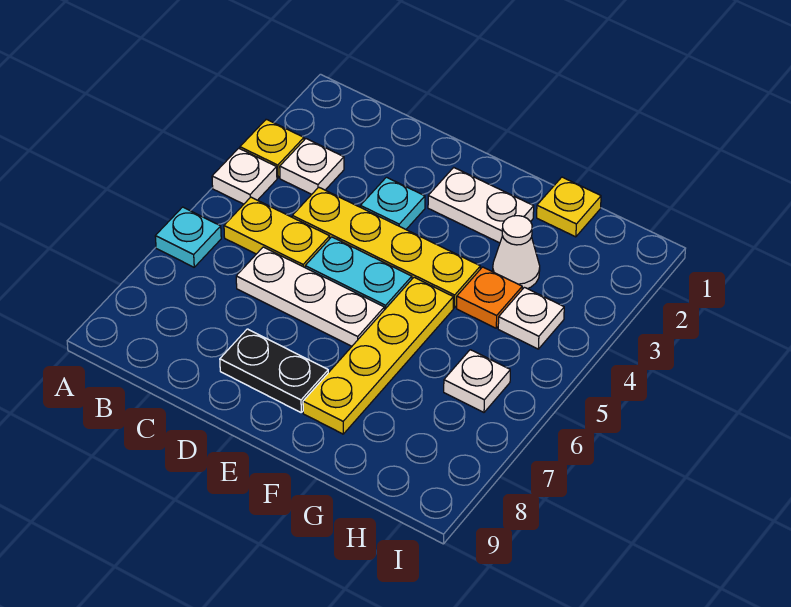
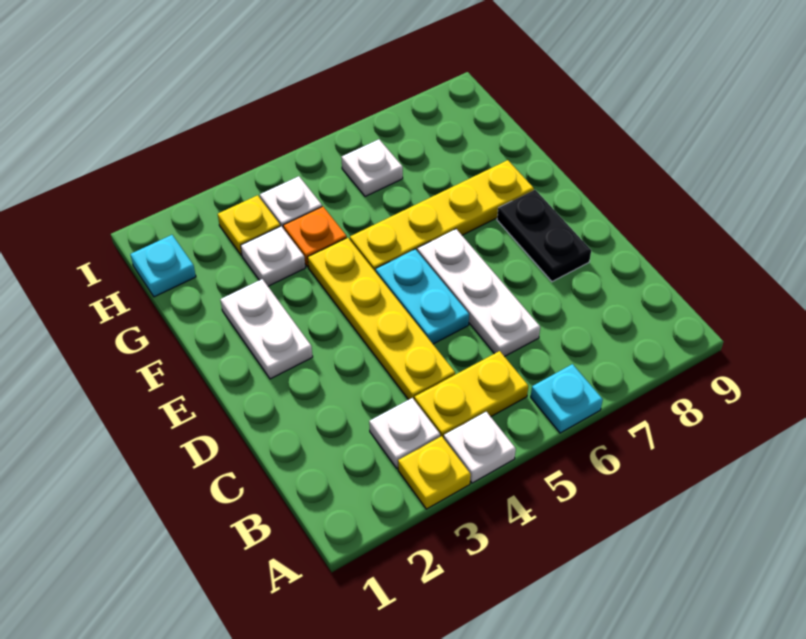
yellow plate B5:C5 level 1 -> yellow plate B4:B5 level 1
cyan plate D3 level 1 -> cyan plate H1 level 1
yellow plate G1 level 1 -> yellow plate H3 level 1
white cone G3 level 1 -> white plate G3 level 1

